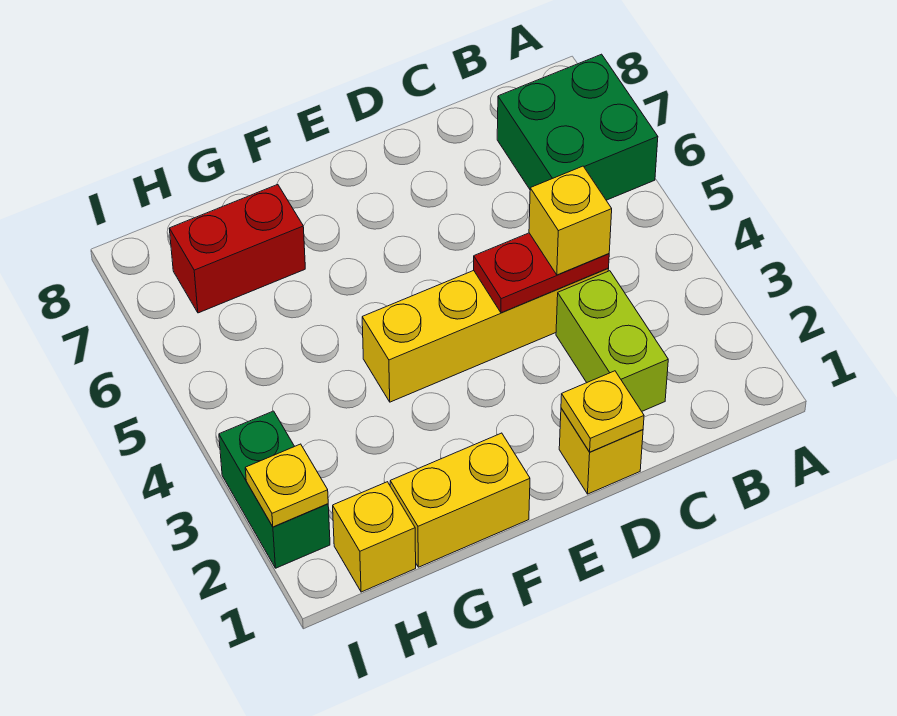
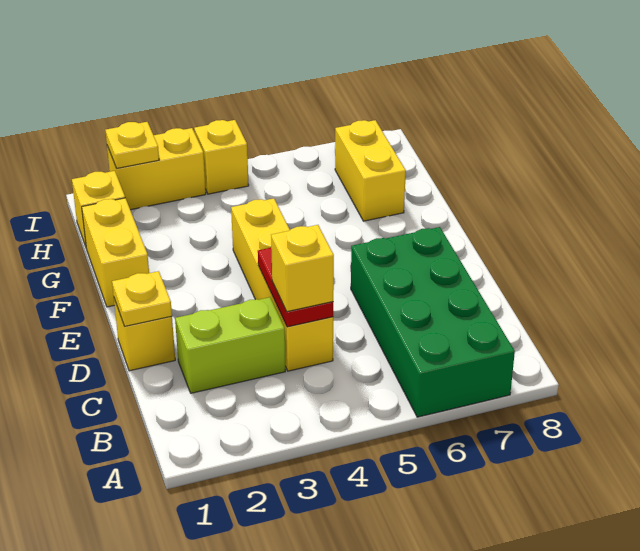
green brick A6:B7 level 1 -> green brick A6:D7 level 1
red brick G7:H7 level 1 -> yellow brick G7:H7 level 1
green brick I2:I3 level 1 -> yellow brick I2:I3 level 1
none -> yellow brick I4 level 1

